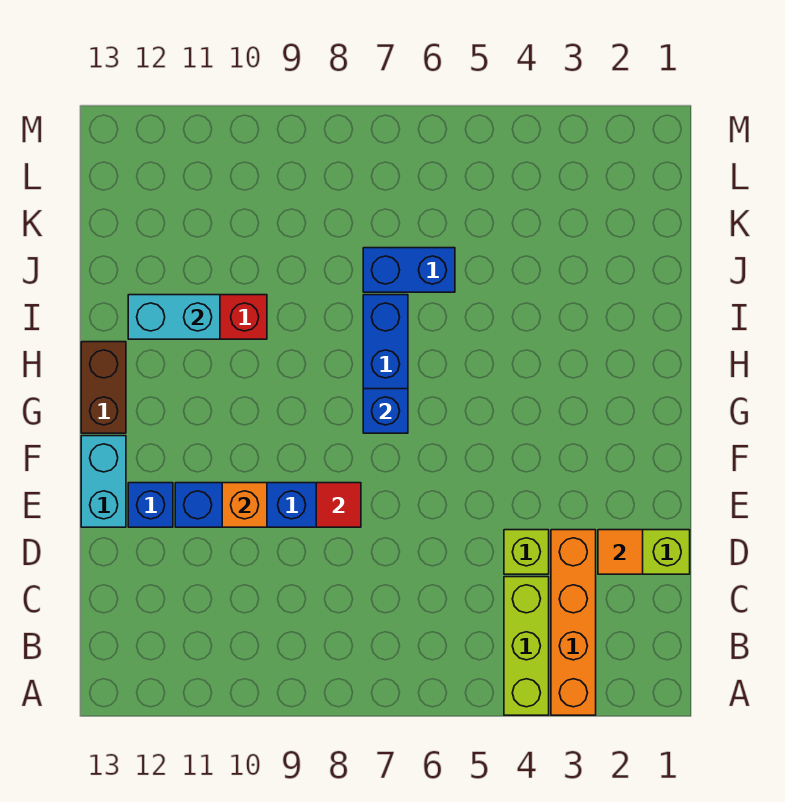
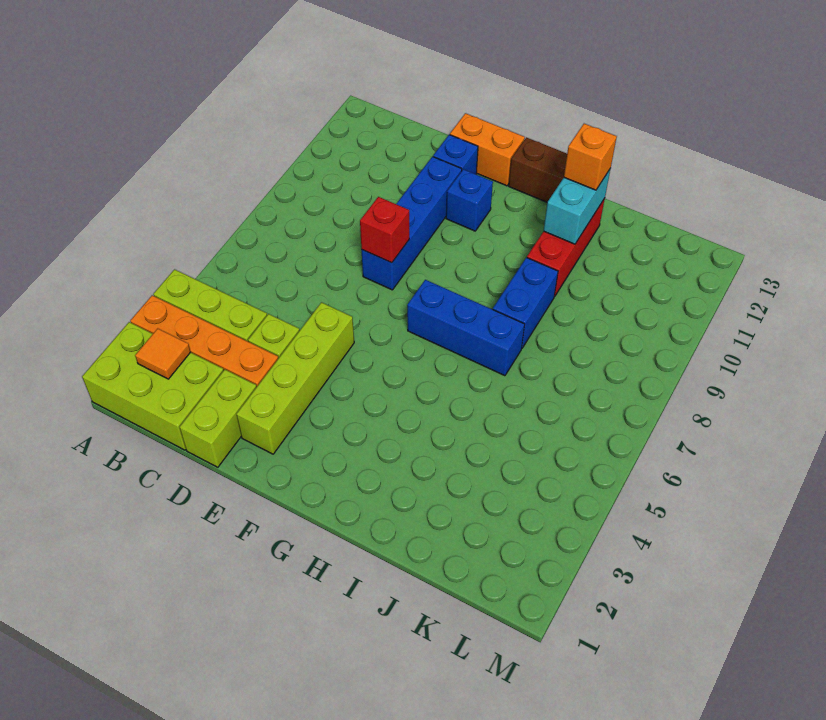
none -> lime brick A1:C2 level 1
orange tile D2 level 2 -> orange tile B2 level 2
none -> lime brick E2:E5 level 1
red tile E8 level 2 -> red brick E8 level 2
orange brick E10 level 2 -> orange brick I12 level 3
cyan brick E13:F13 level 1 -> orange brick E13:F13 level 1
blue brick G7 level 2 -> blue brick F11 level 1
blue brick J6:J7 level 1 -> blue brick I8:I9 level 1

